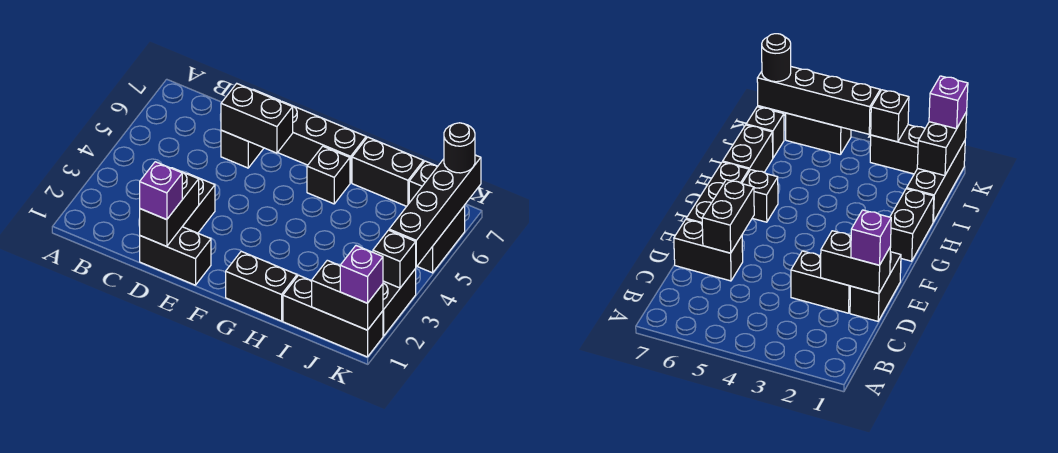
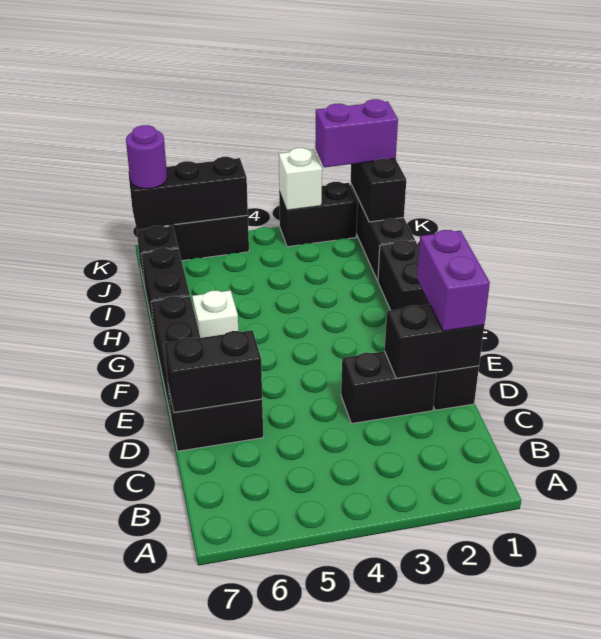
purple brick D1 level 3 -> purple brick D1:E1 level 3
black brick D6:E6 level 2 -> black brick D6:D7 level 2
black brick G6 level 1 -> white brick G6 level 1
purple brick K1 level 3 -> purple brick K1:K2 level 3
black brick K3 level 2 -> white brick K3 level 2
black brick K4:K7 level 2 -> black brick K5:K7 level 2
black round brick K7 level 3 -> purple round brick K7 level 3

